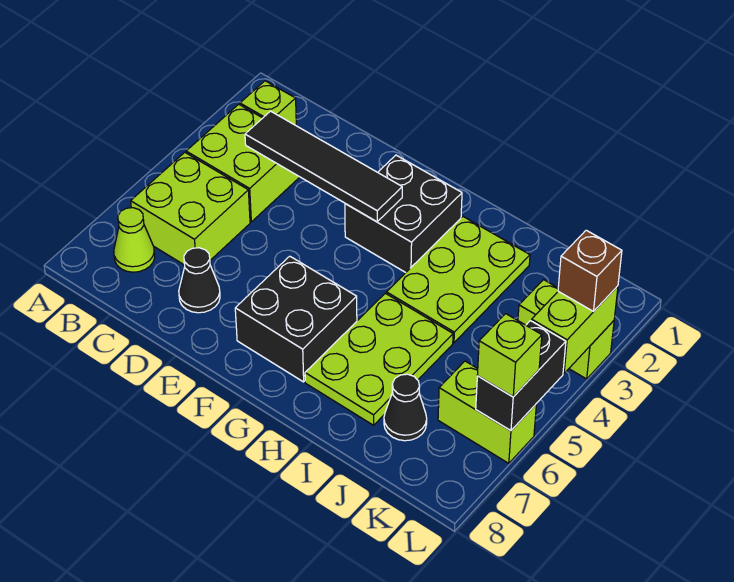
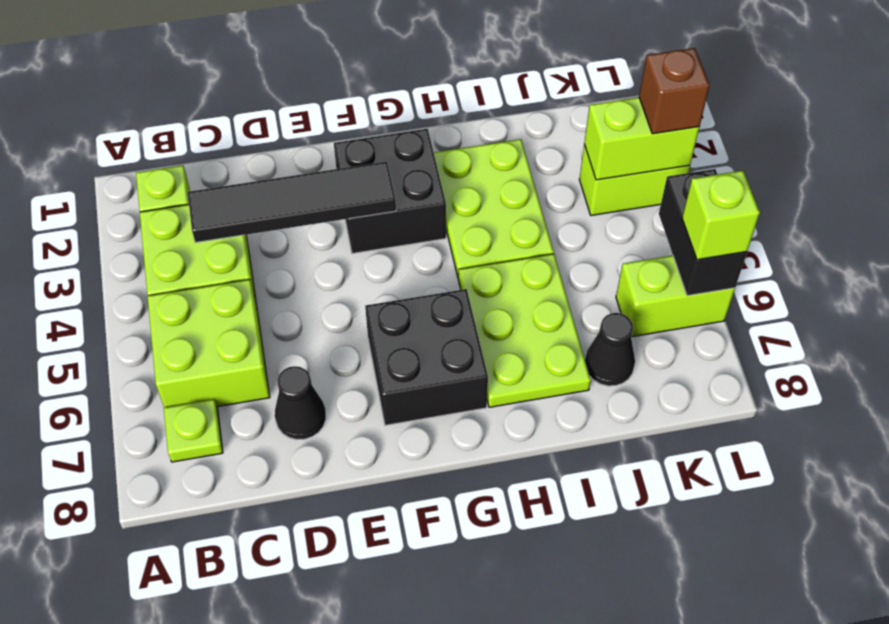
lime cone B7 level 1 -> lime plate B7 level 1
lime brick L3:L4 level 2 -> lime brick K3:L3 level 2

